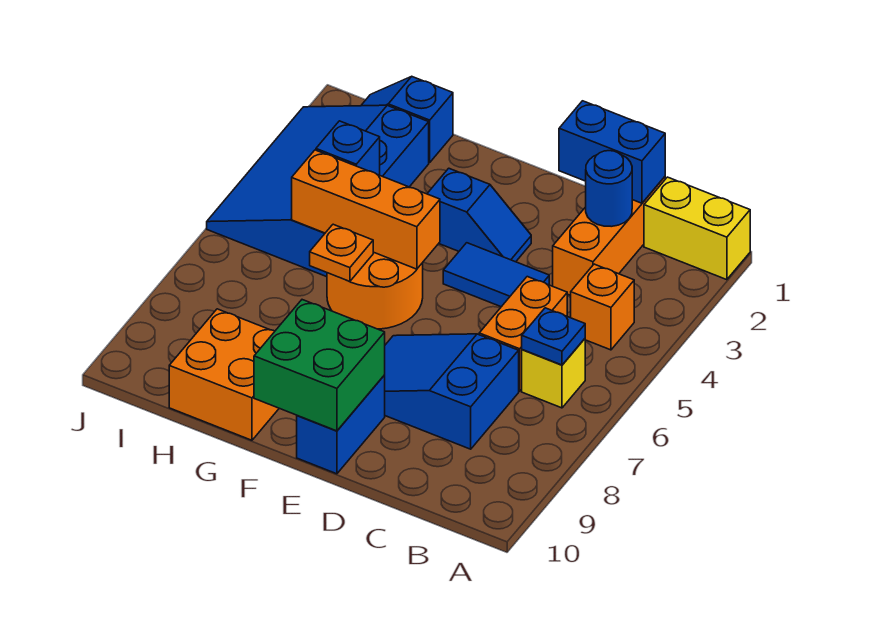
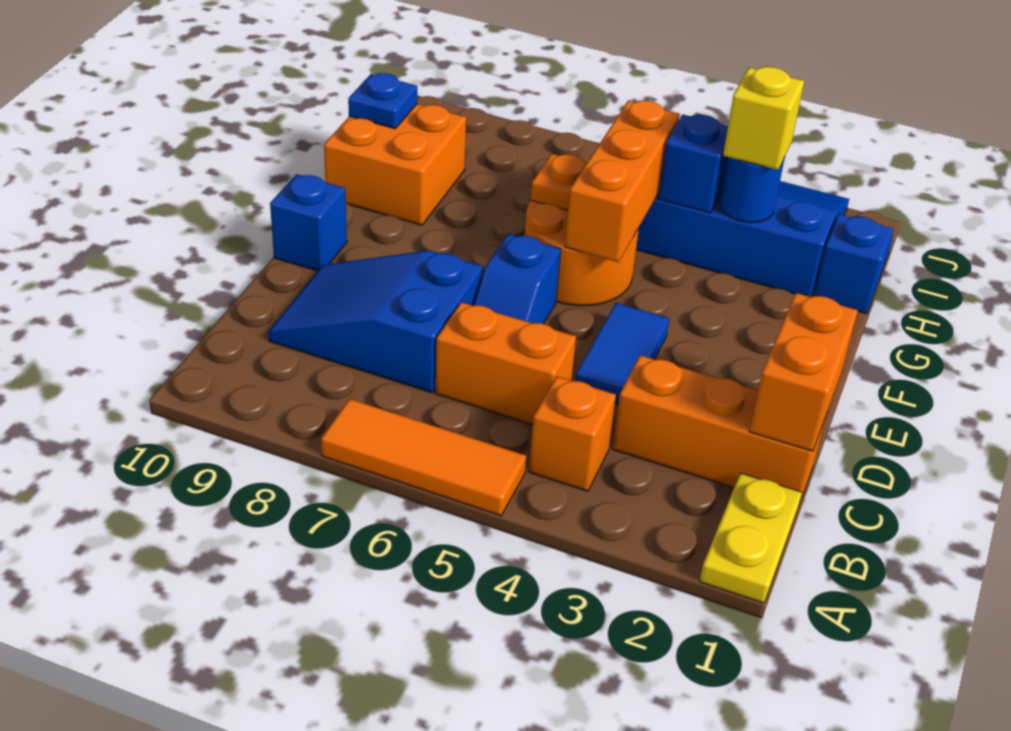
yellow brick A1:B1 level 1 -> yellow plate A1:B1 level 1
none -> orange tile A5:A7 level 1
yellow brick B6 level 1 -> yellow brick H3 level 3
blue plate B6 level 2 -> blue plate H10 level 2
blue brick C1:D1 level 2 -> orange brick C1:D1 level 2
blue round brick C2 level 2 -> blue round brick H3 level 2
blue slope C7:E8 level 1 top C -> blue slope C7:D9 level 1 top 7
blue slope E3:F3 level 1 top F -> blue slope D6:E6 level 1 top E
blue brick E9:E10 level 1 -> blue brick E10 level 1
green brick E9:F10 level 2 -> none

